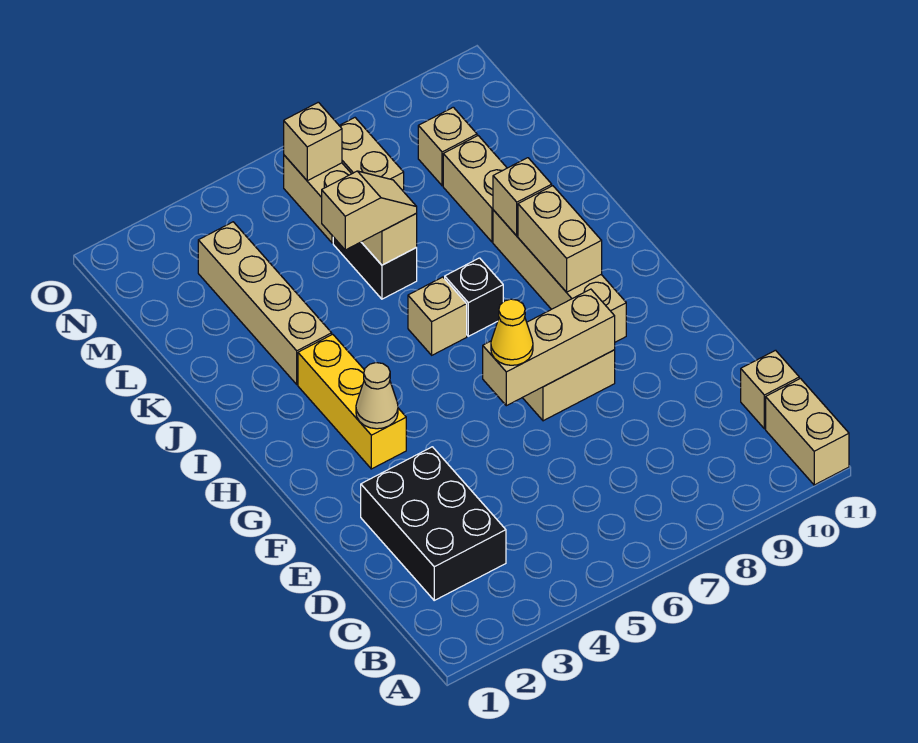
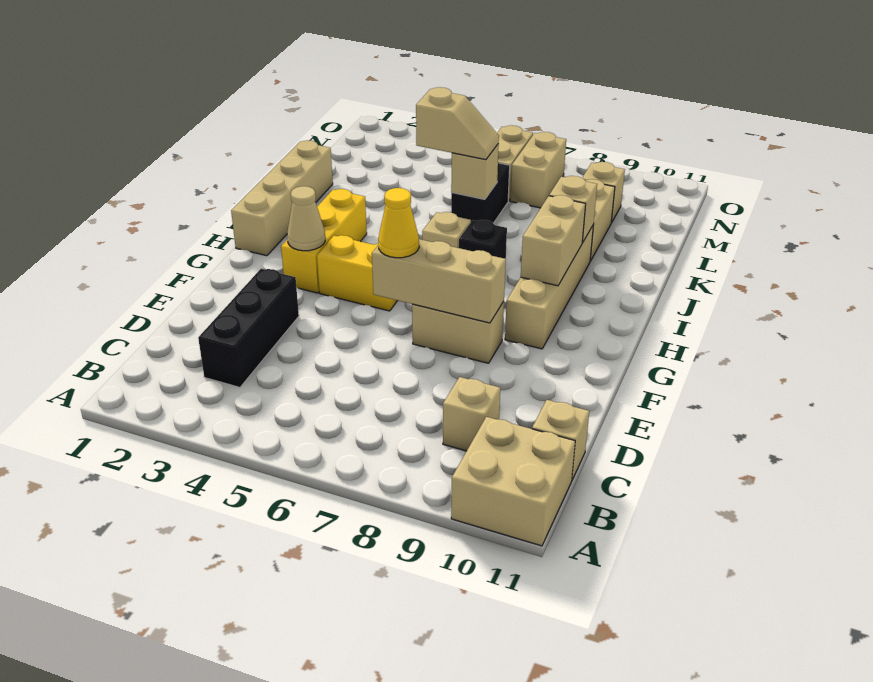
tan brick A11:B11 level 1 -> tan brick A10:B11 level 1
black brick C2:E3 level 1 -> black brick C3:E3 level 1
none -> yellow brick G4:G5 level 1
tan brick J3:M3 level 1 -> tan brick H1:K1 level 1
tan brick N6 level 2 -> tan brick C9 level 1

